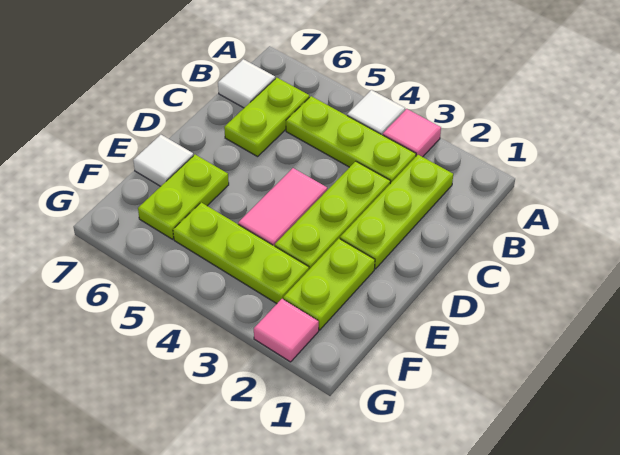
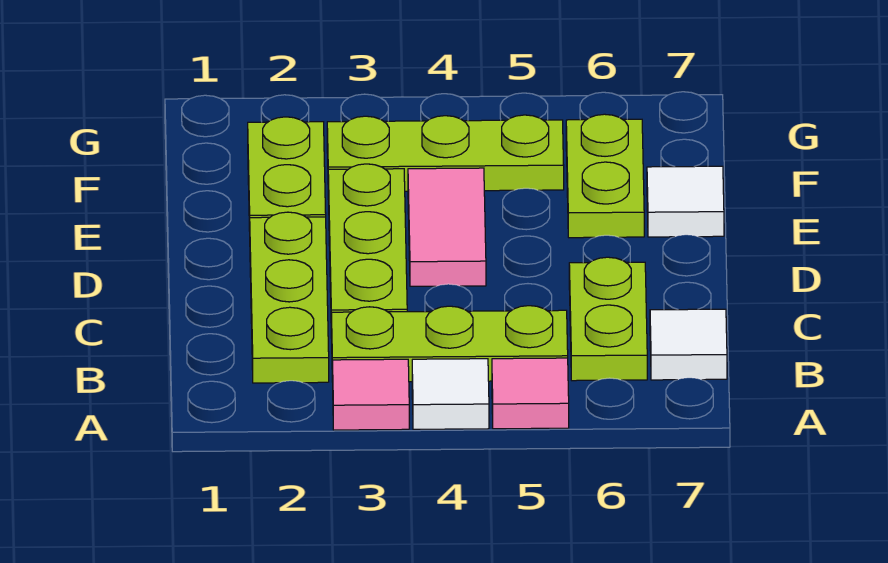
pink tile G2 level 1 -> pink tile A5 level 1

